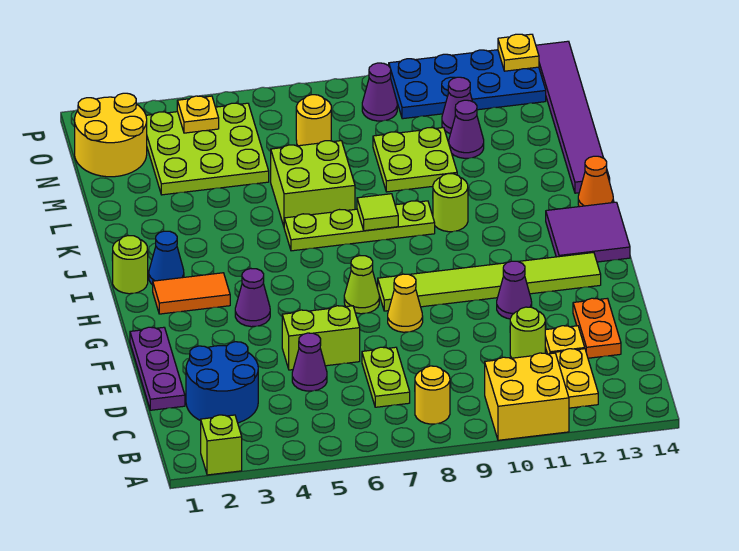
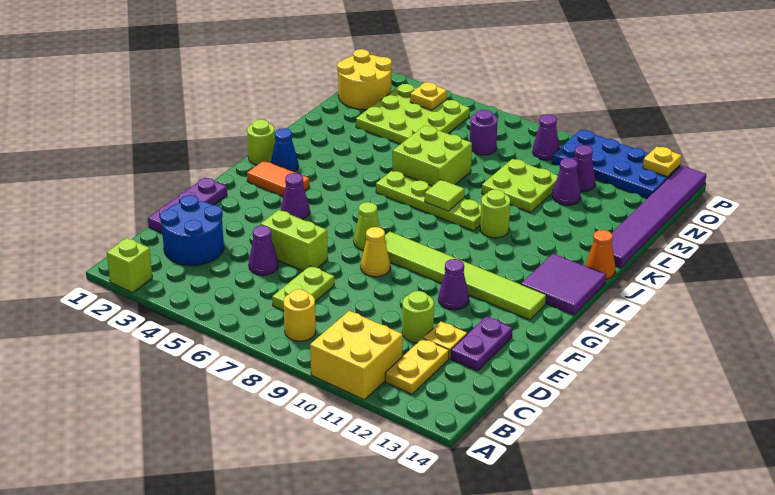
orange plate D13:E13 level 1 -> purple plate D13:E13 level 1
yellow round brick N7 level 1 -> purple round brick N7 level 1

